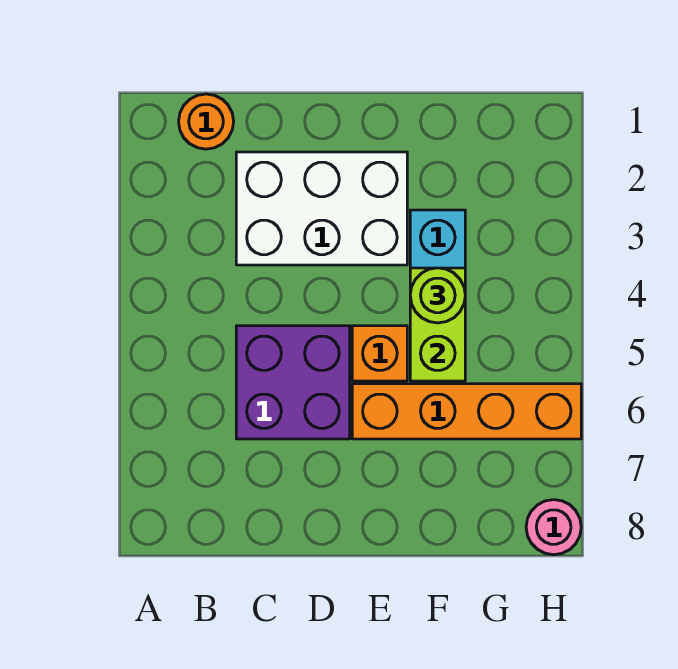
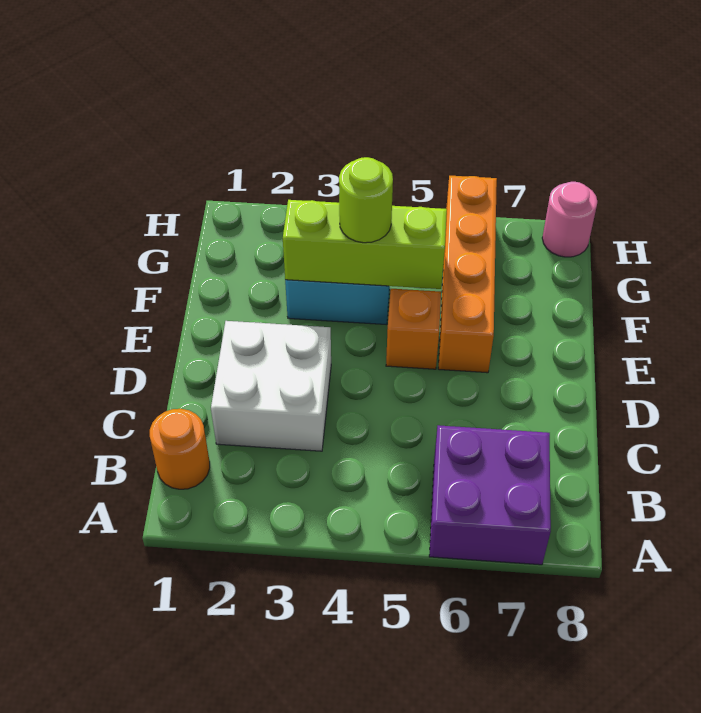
white brick C2:E3 level 1 -> white brick C2:D3 level 1
purple brick C5:D6 level 1 -> purple brick A6:B7 level 1
lime brick F4:F5 level 2 -> lime brick F3:F5 level 2

